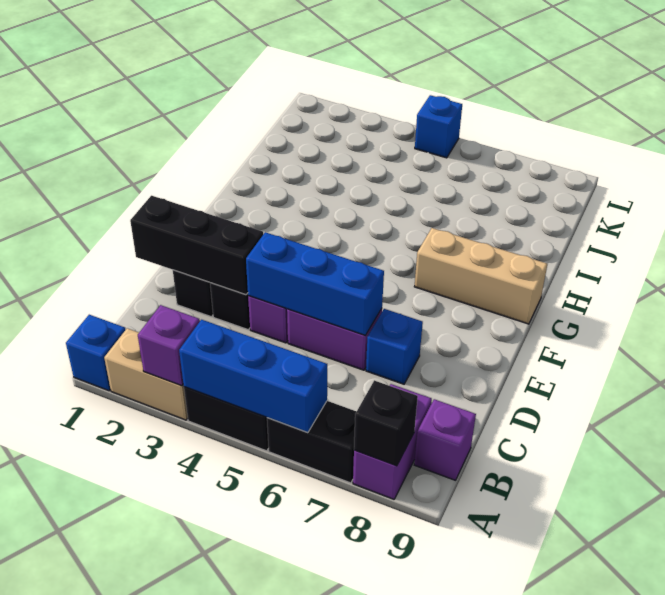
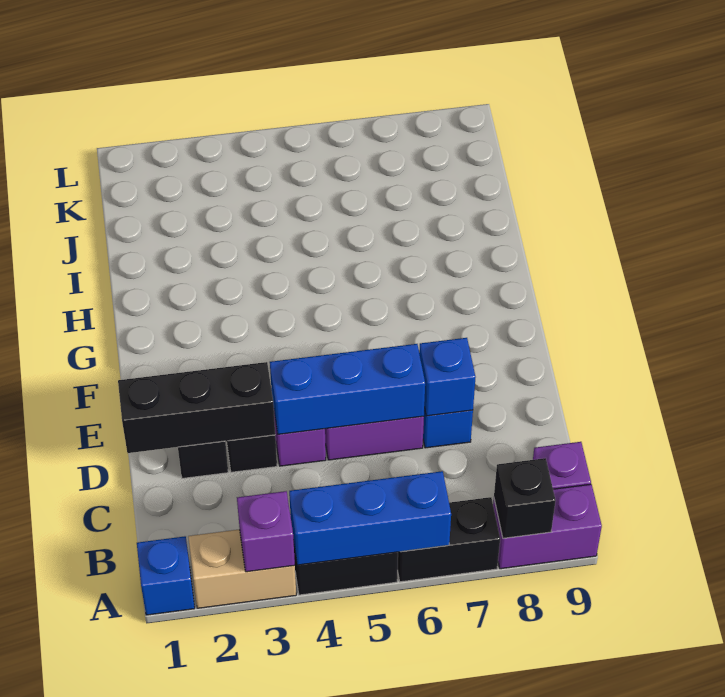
purple brick A8:B8 level 1 -> purple brick A8:A9 level 1
tan brick G7:G9 level 1 -> none
blue brick L5 level 1 -> blue brick D7 level 2

